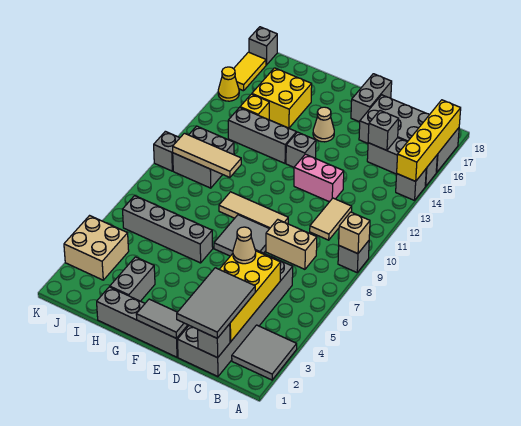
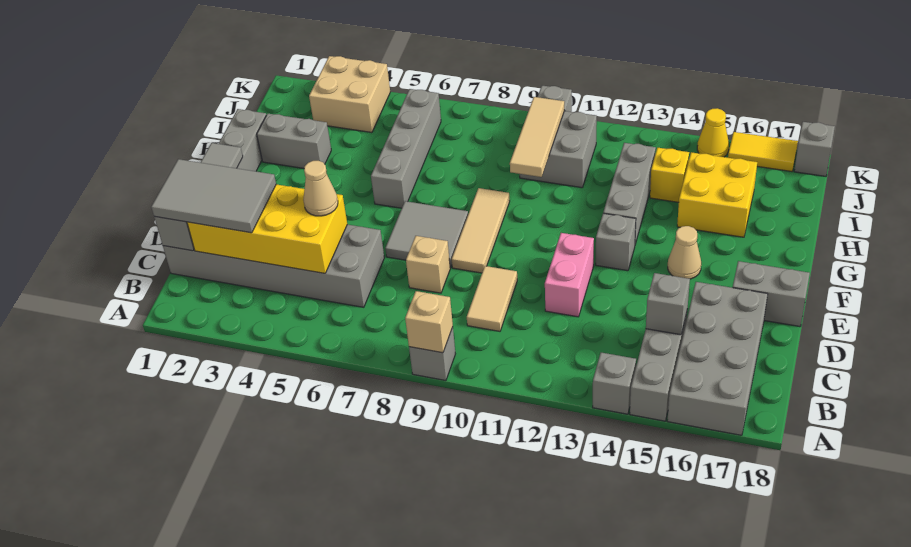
grey tile A2:B3 level 1 -> none
yellow brick A14:A17 level 2 -> none
tan brick C8:D8 level 1 -> tan brick D8 level 1
tan tile C10:C11 level 1 -> tan tile C10:D10 level 1

